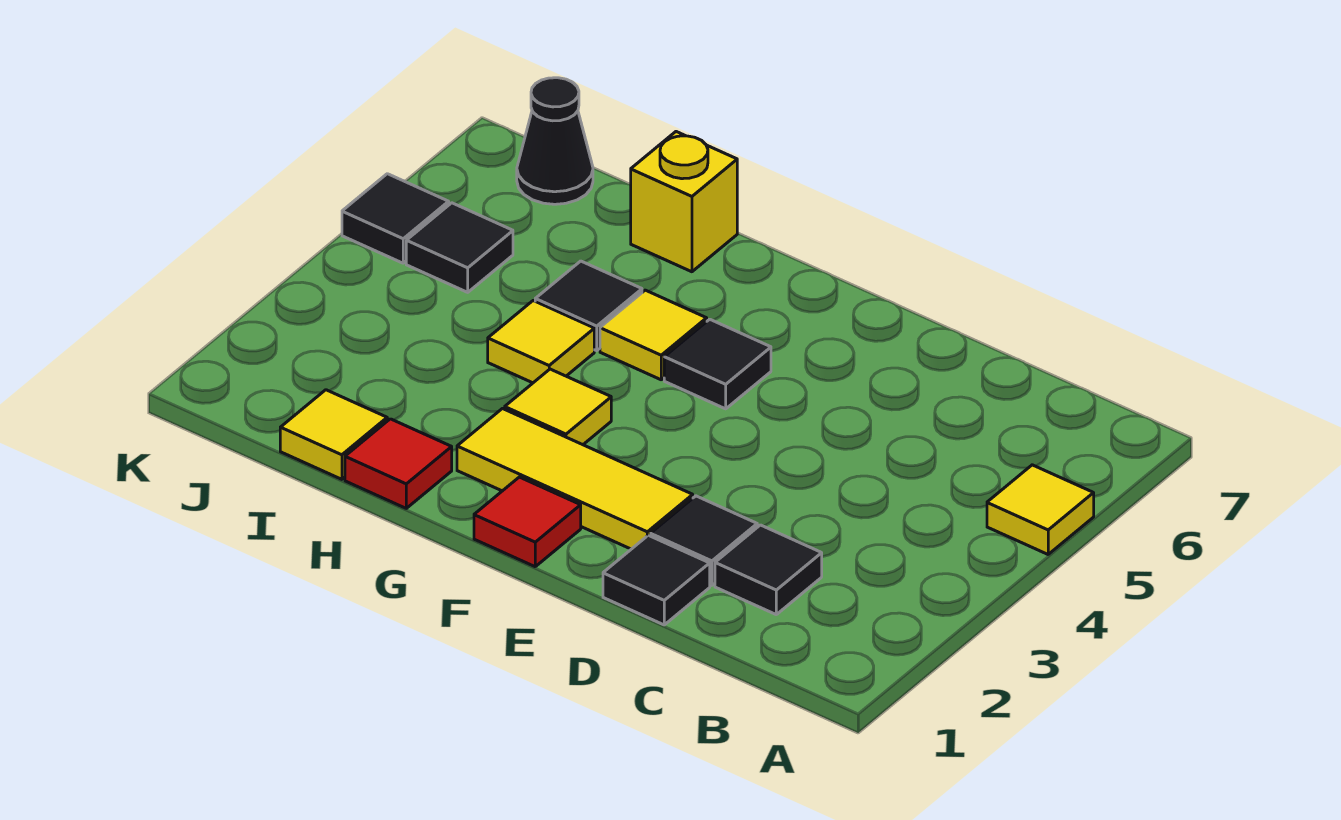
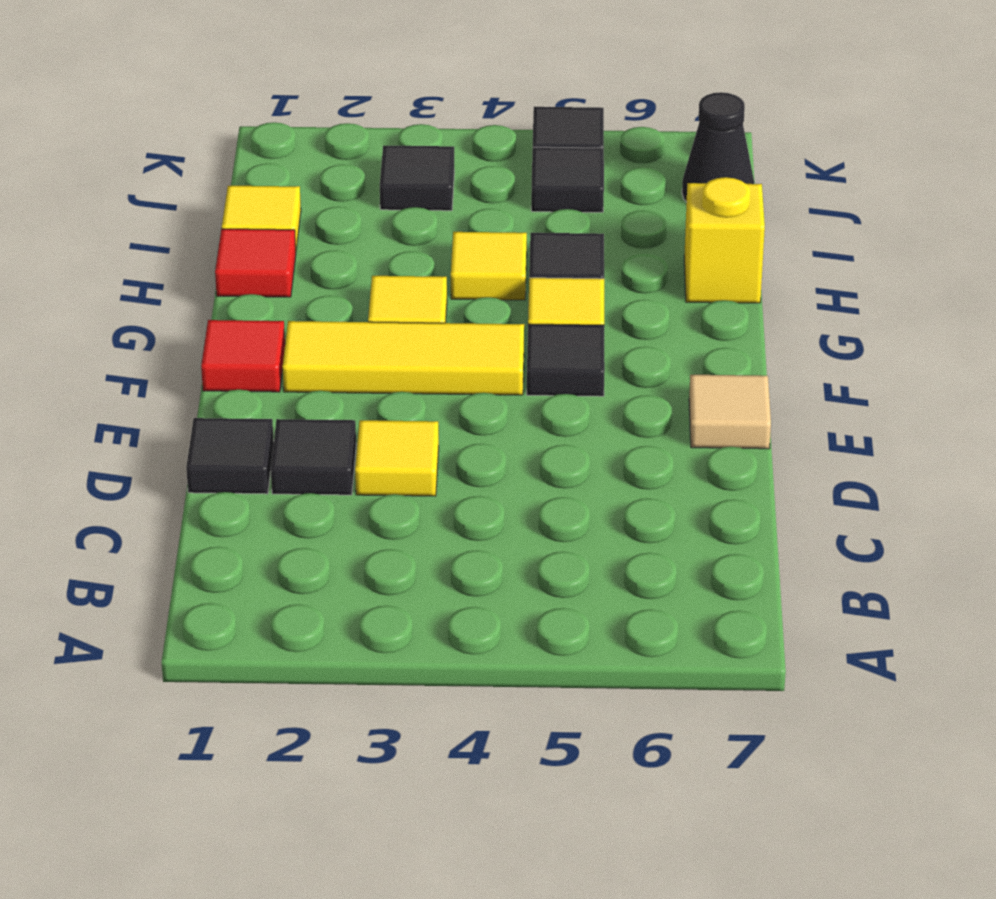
yellow tile A5 level 1 -> yellow tile D3 level 1
black tile C2 level 1 -> black tile J3 level 1
yellow tile E2:G2 level 1 -> yellow tile F2:F4 level 1
none -> tan tile E7 level 1

